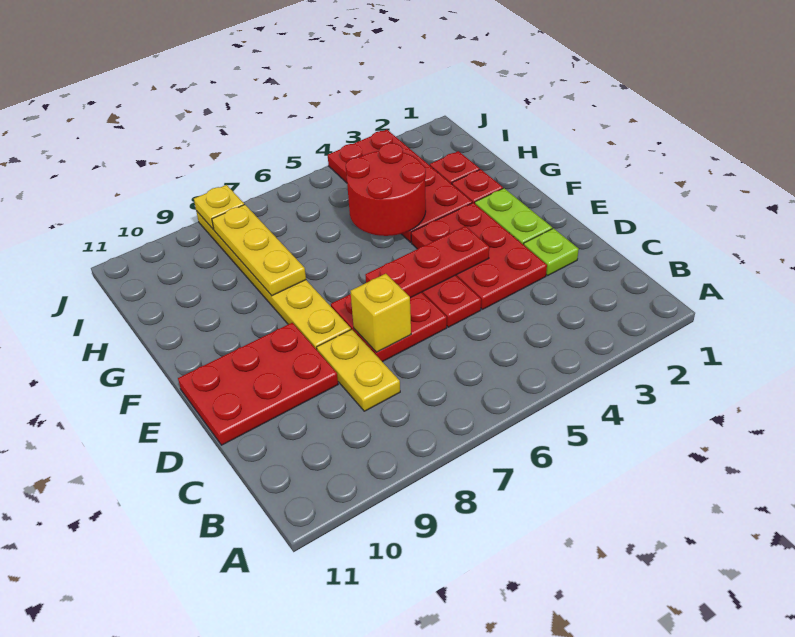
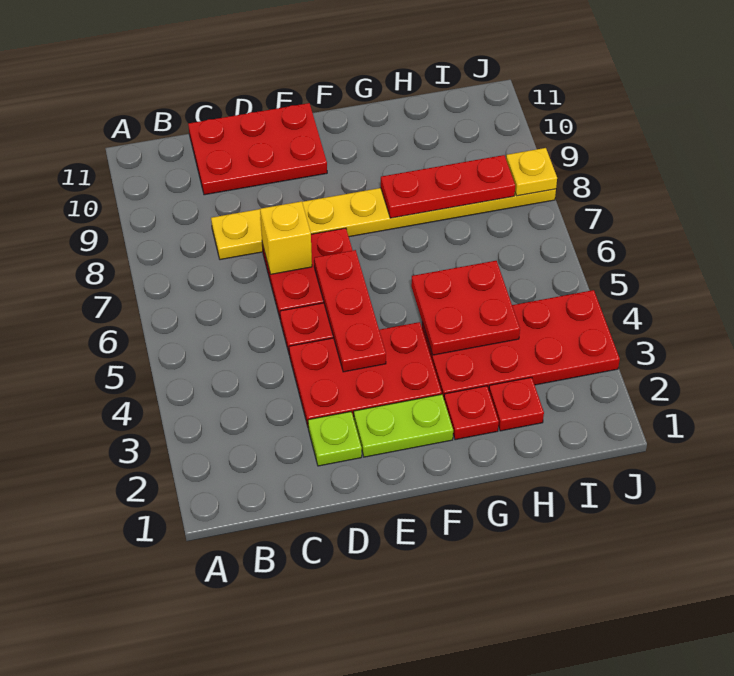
red plate D9:E11 level 1 -> red plate C10:E11 level 1
red round brick G4:H5 level 2 -> red plate G4:H5 level 2
yellow plate G8:I8 level 2 -> red plate G8:I8 level 2

